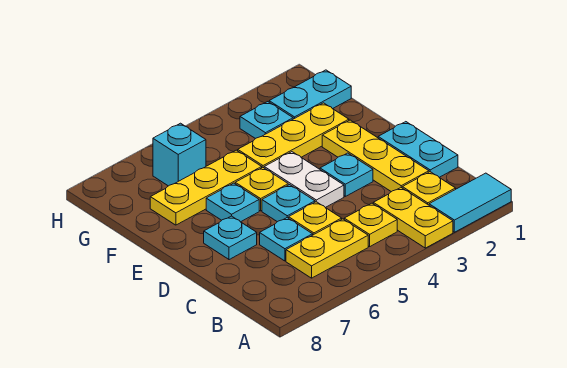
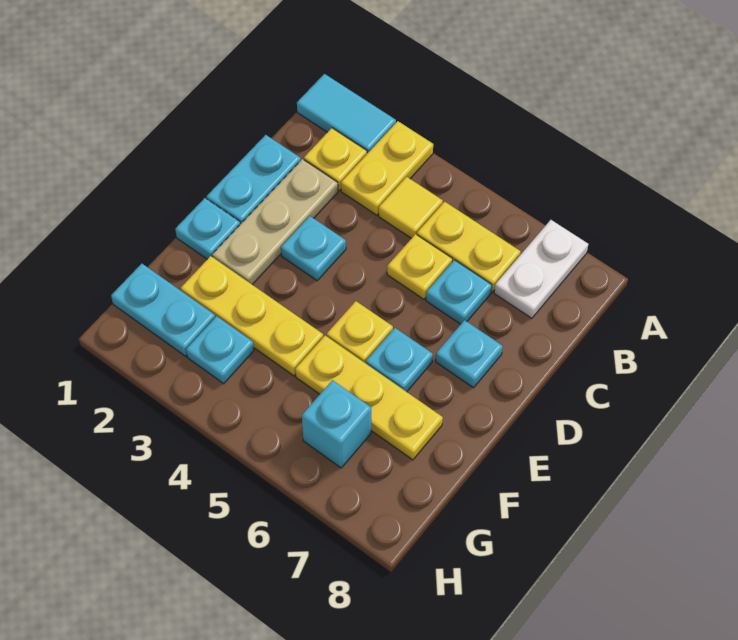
yellow plate B4 level 1 -> yellow tile B4 level 1
yellow plate C2:E2 level 1 -> tan plate C2:E2 level 1
white plate D4:E4 level 1 -> white plate A7:B7 level 1
cyan plate D5 level 1 -> cyan plate E1 level 1

